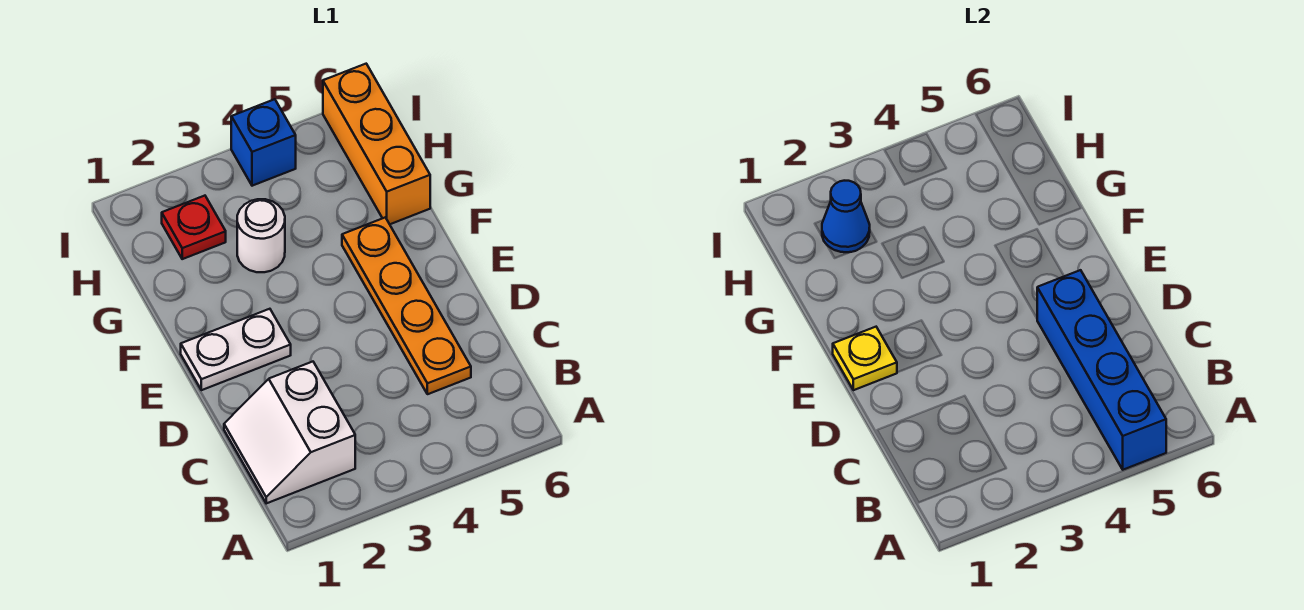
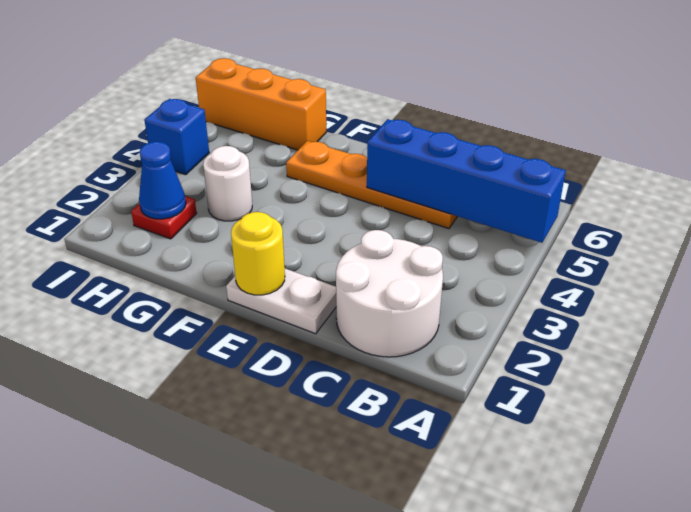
white slope B1:C2 level 1 top 2 -> white round brick B1:C2 level 1
white plate E1:E2 level 1 -> white plate D1:E1 level 1
yellow plate E1 level 2 -> yellow round brick E1 level 2

